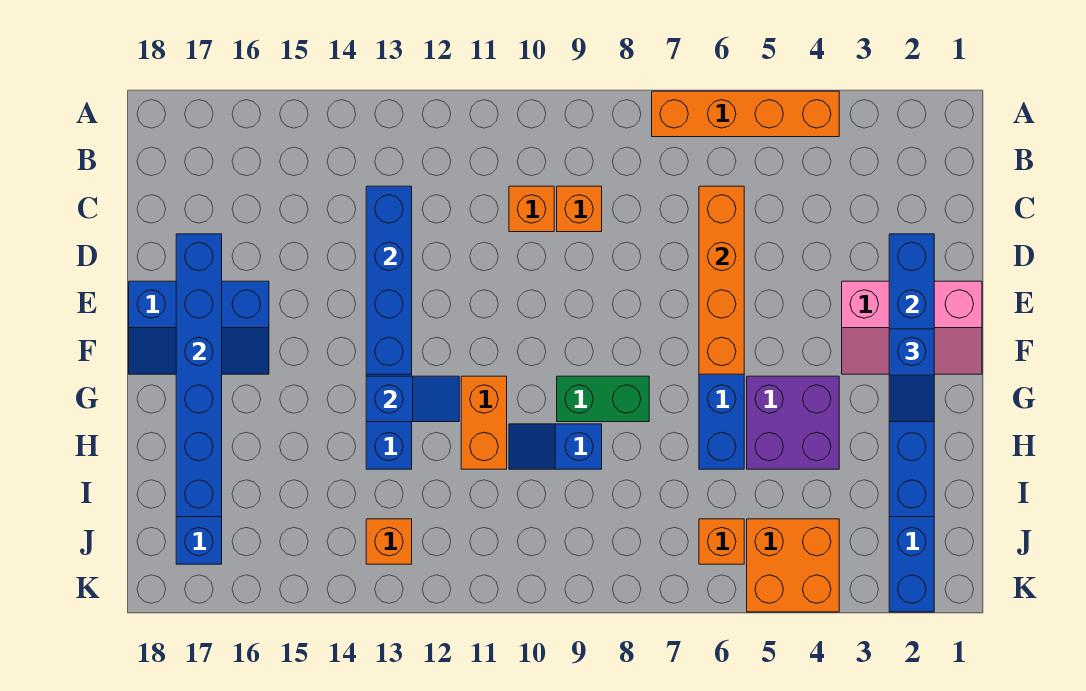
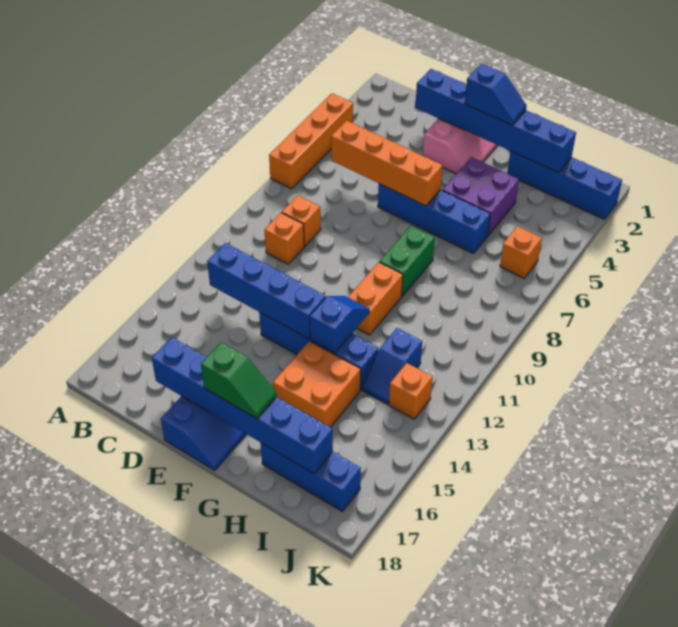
none -> green slope F17:G17 level 3 top F
orange brick G11:H11 level 1 -> orange brick G10:G11 level 1
blue slope H9:H10 level 1 top 9 -> blue slope I12:I13 level 1 top 12
orange brick J4:K5 level 1 -> orange brick G14:H15 level 1

